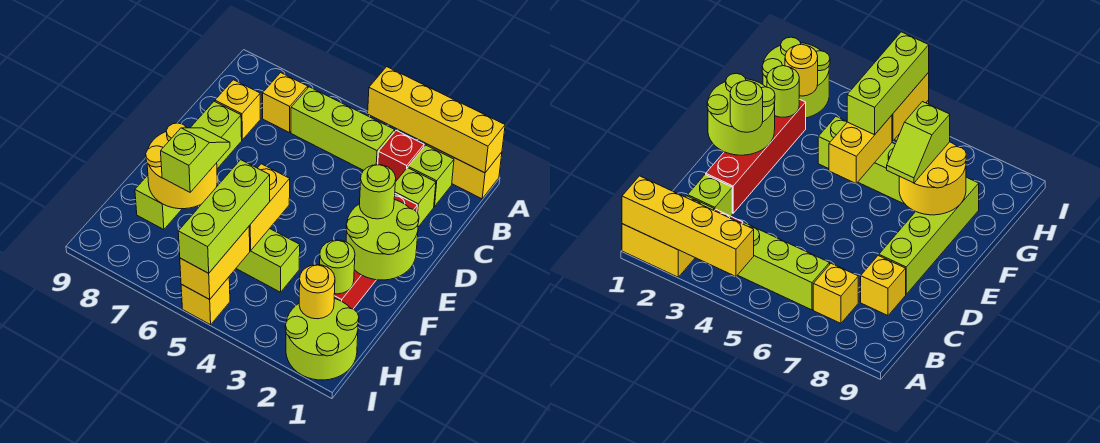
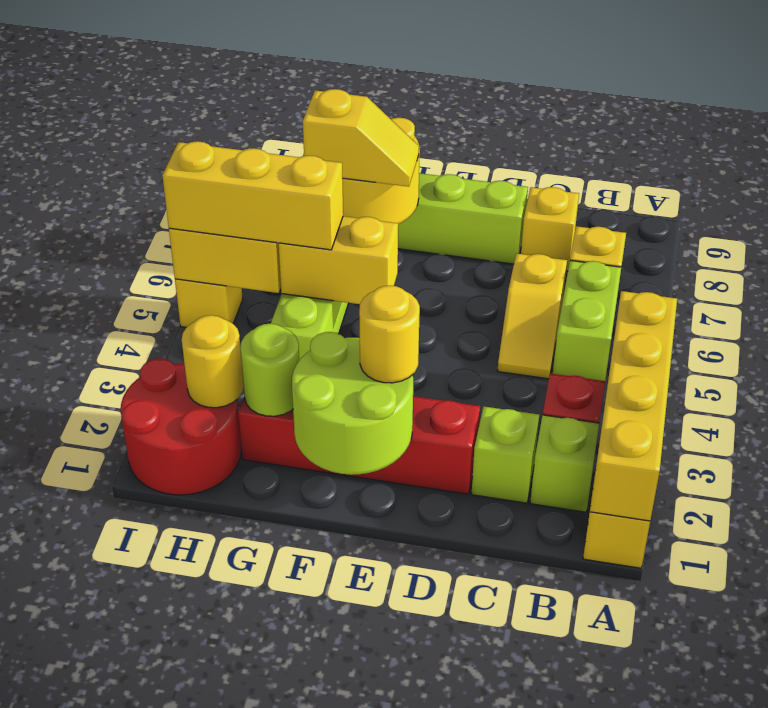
lime brick B4:B6 level 1 -> lime brick B5:B6 level 1
none -> yellow slope C5:C6 level 1 top 6
lime round brick E2 level 3 -> yellow round brick E2 level 3
lime slope F7:G7 level 3 top G -> yellow slope F7:G7 level 3 top G
lime brick G5:I5 level 3 -> yellow brick G5:I5 level 3
lime round brick H1:I2 level 1 -> red round brick H1:I2 level 1

